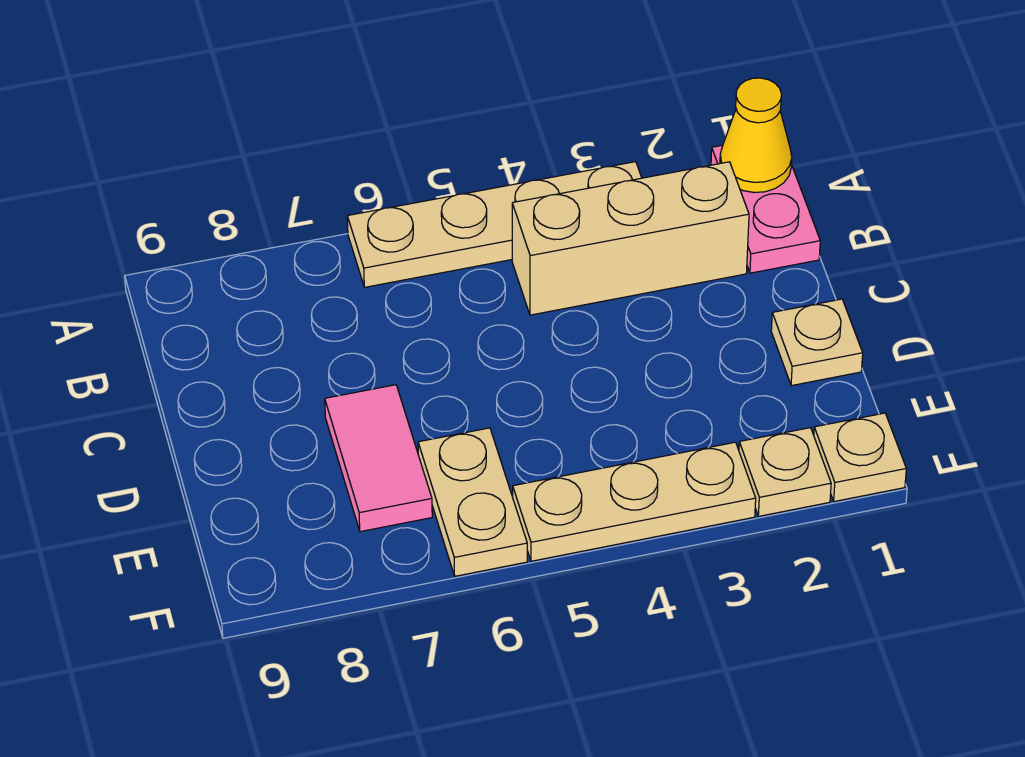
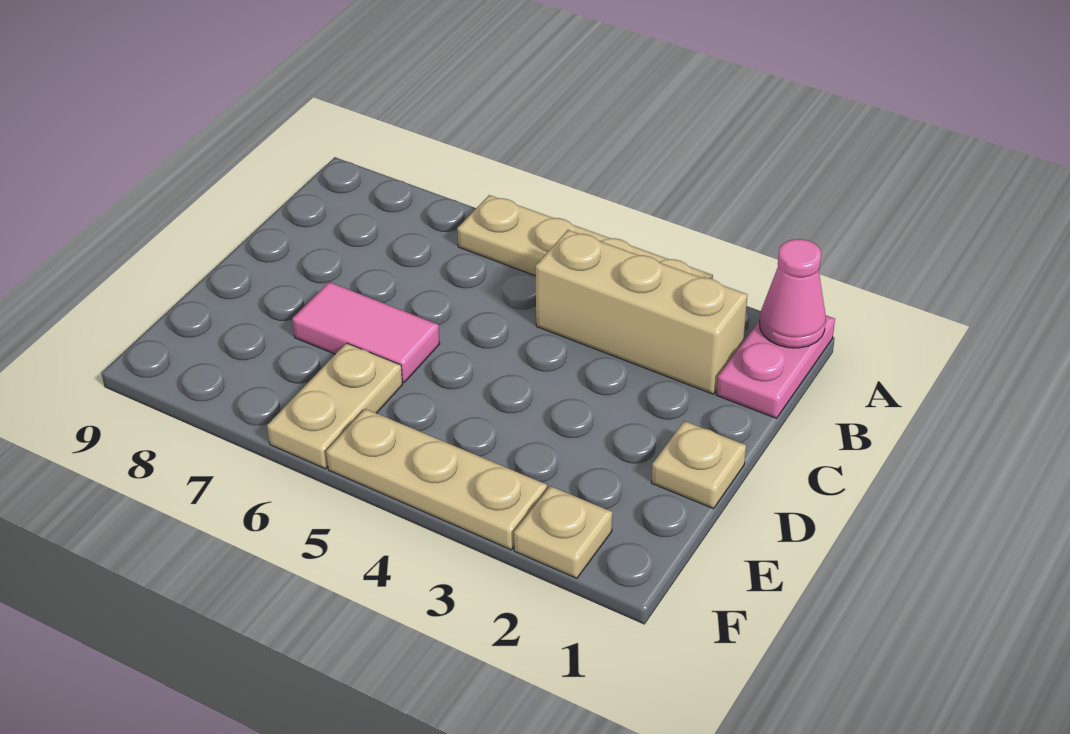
yellow cone A1 level 2 -> pink cone A1 level 2
pink tile D7:E7 level 1 -> pink tile D6:D7 level 1
tan plate F1 level 1 -> none

